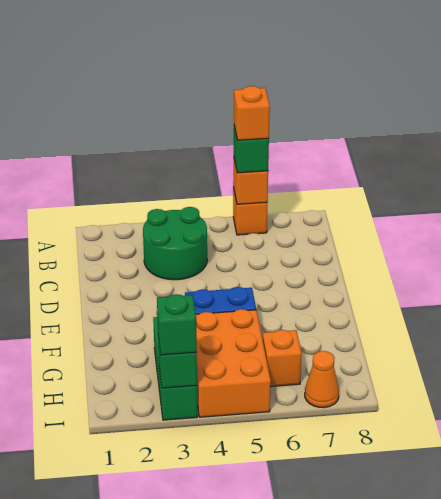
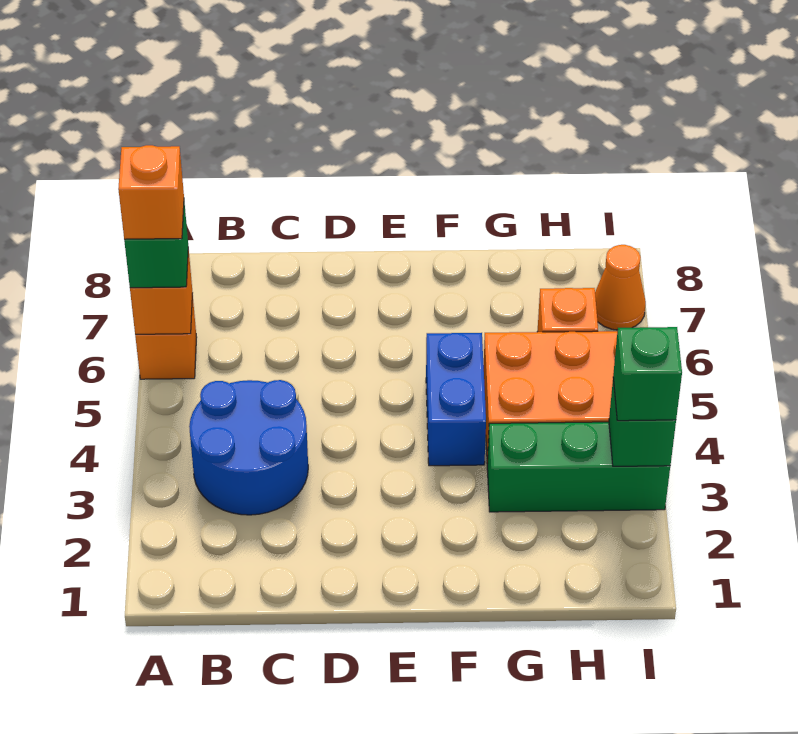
green round brick B3:C4 level 1 -> blue round brick B3:C4 level 1

